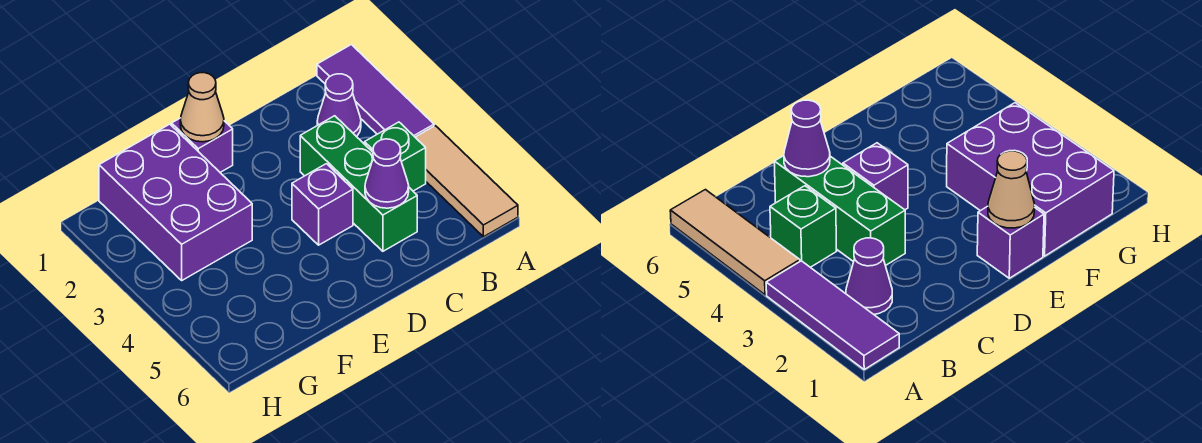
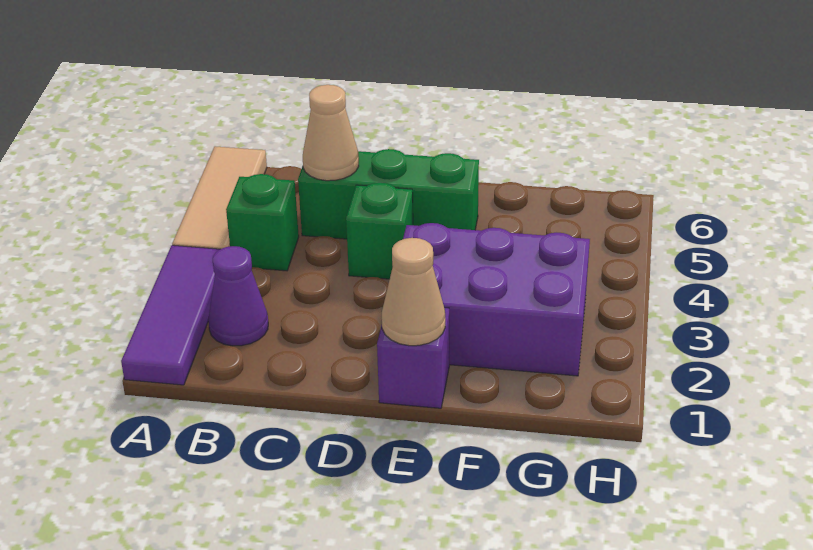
green brick C3:C5 level 1 -> green brick C5:E5 level 1
purple cone C5 level 2 -> tan cone C5 level 2
purple brick D4 level 1 -> green brick D4 level 1
purple brick F1:G3 level 1 -> purple brick E2:G3 level 1

